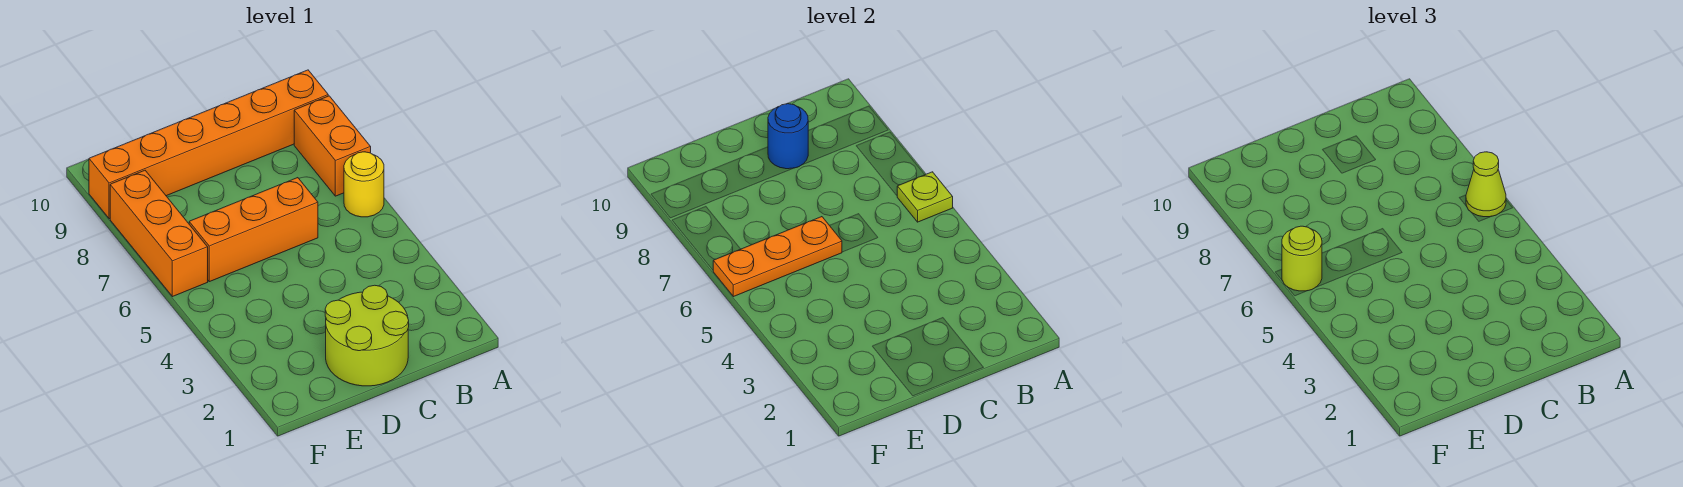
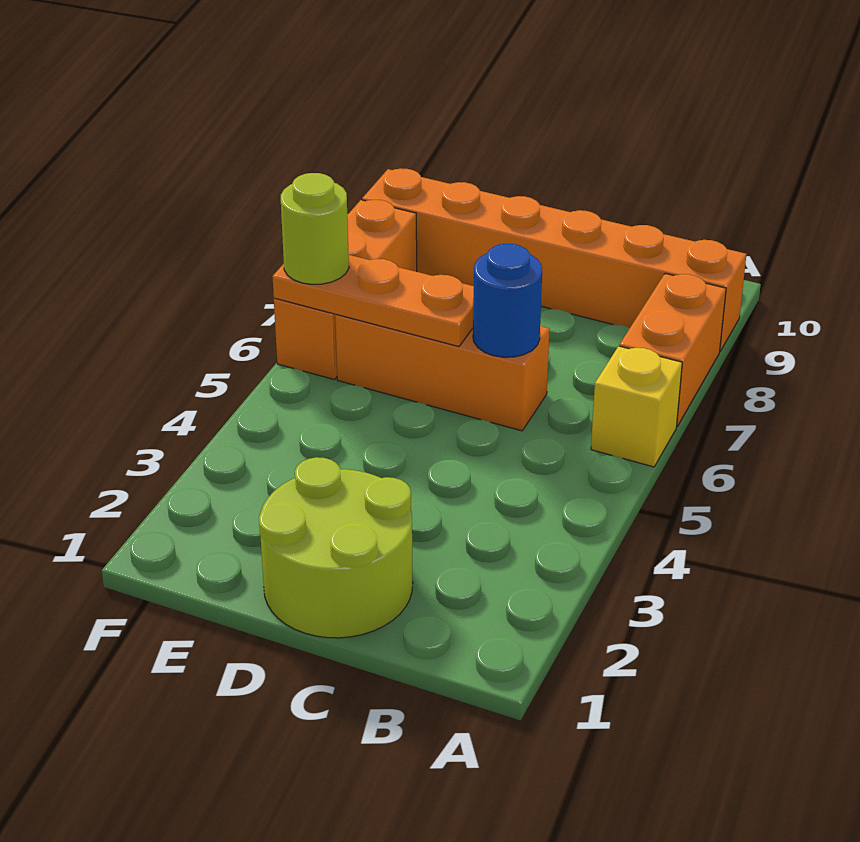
yellow round brick A6 level 1 -> yellow brick A6 level 1
lime plate A6 level 2 -> none
lime cone A6 level 3 -> none
blue round brick C9 level 2 -> blue round brick C6 level 2

